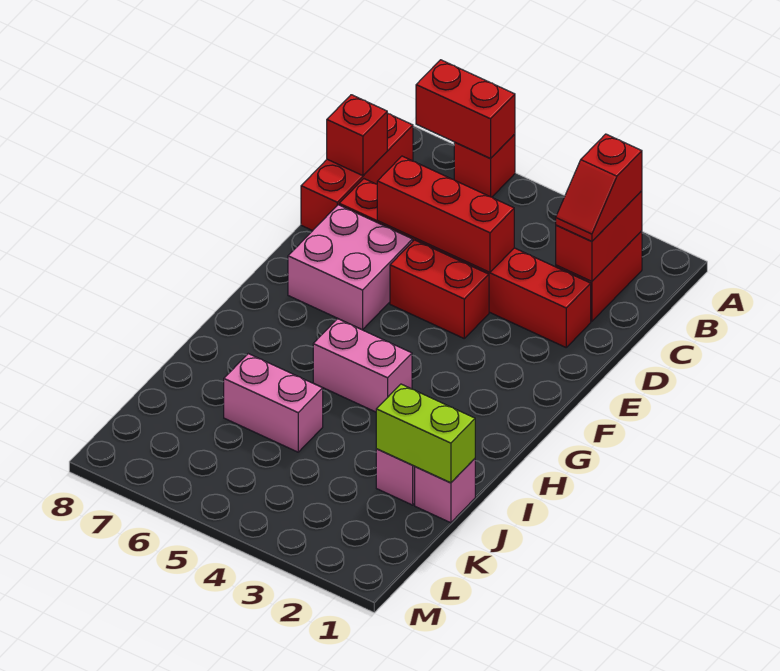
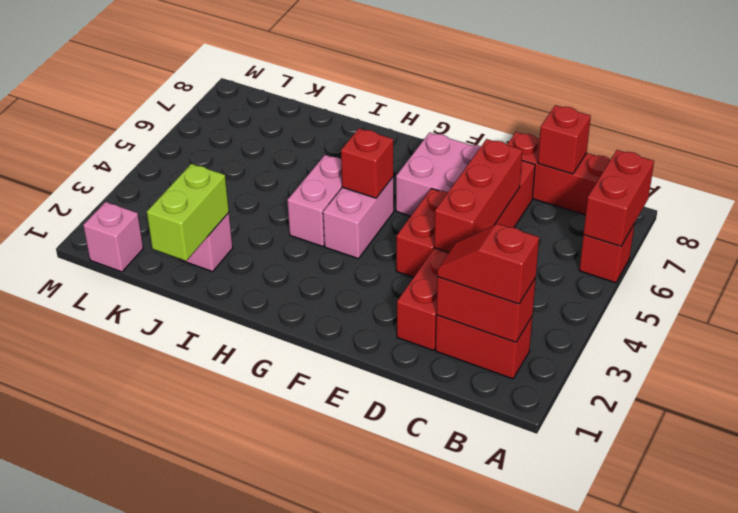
none -> red brick G5 level 2
pink brick J1 level 1 -> pink brick L1 level 1
pink brick J5:J6 level 1 -> pink brick G4:G5 level 1

